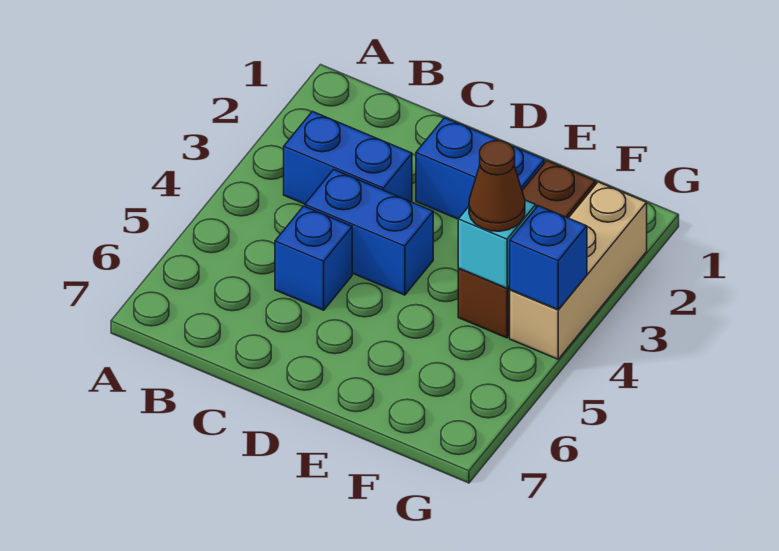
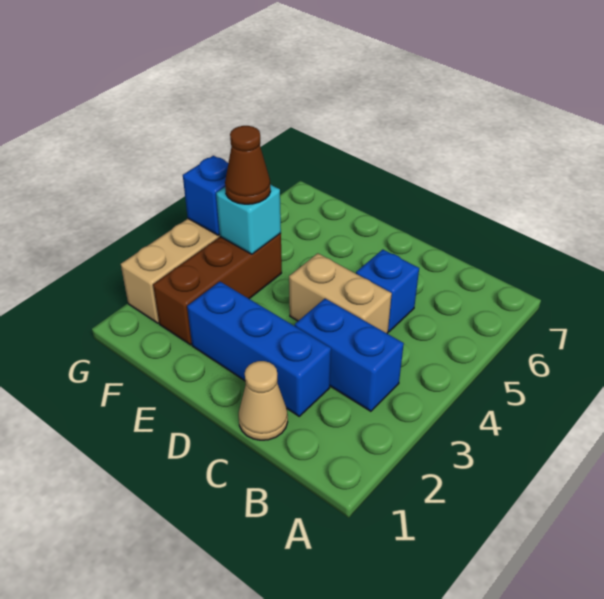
none -> tan cone C1 level 1
blue brick C4:D4 level 1 -> tan brick C4:D4 level 1
blue brick D2:E2 level 1 -> blue brick C2:E2 level 1

